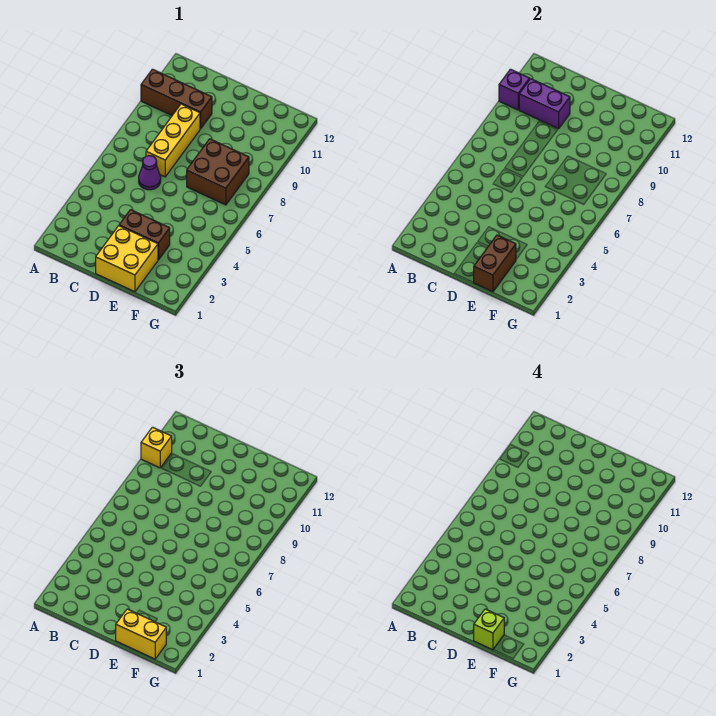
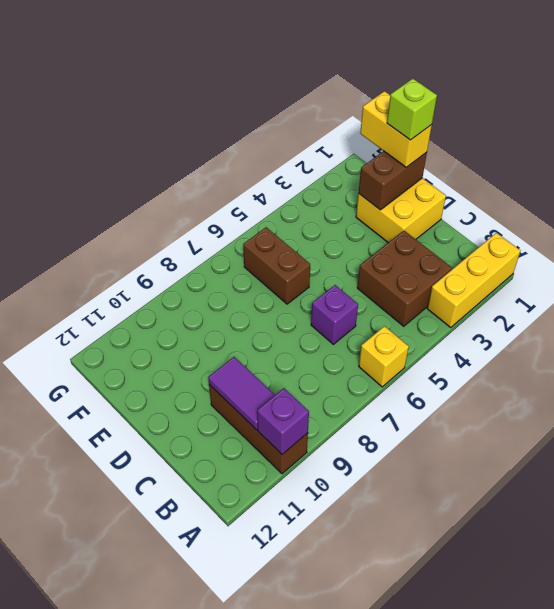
yellow brick A10 level 3 -> yellow brick A6 level 1
purple brick B10:C10 level 2 -> purple tile B10:C10 level 2
purple cone C6 level 1 -> purple brick C6 level 1
yellow brick C7:C9 level 1 -> yellow brick A1:A3 level 1
brown brick D3:E3 level 1 -> brown brick E6:F6 level 1
brown brick E7:F8 level 1 -> brown brick B3:C4 level 1

